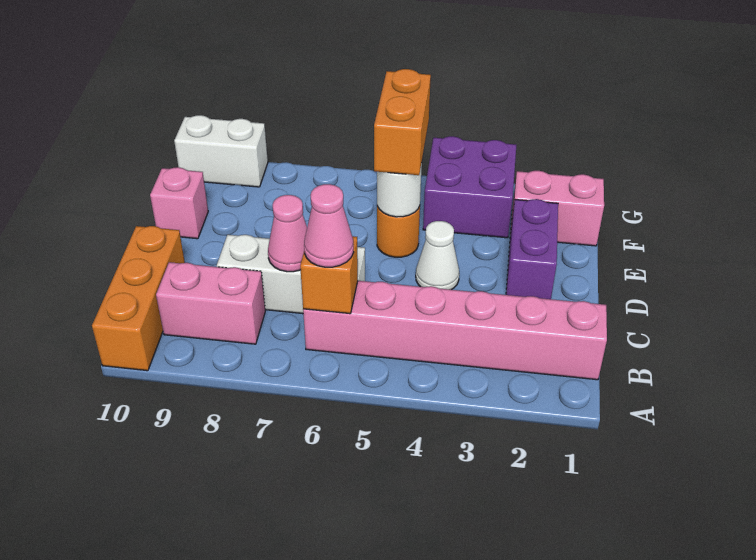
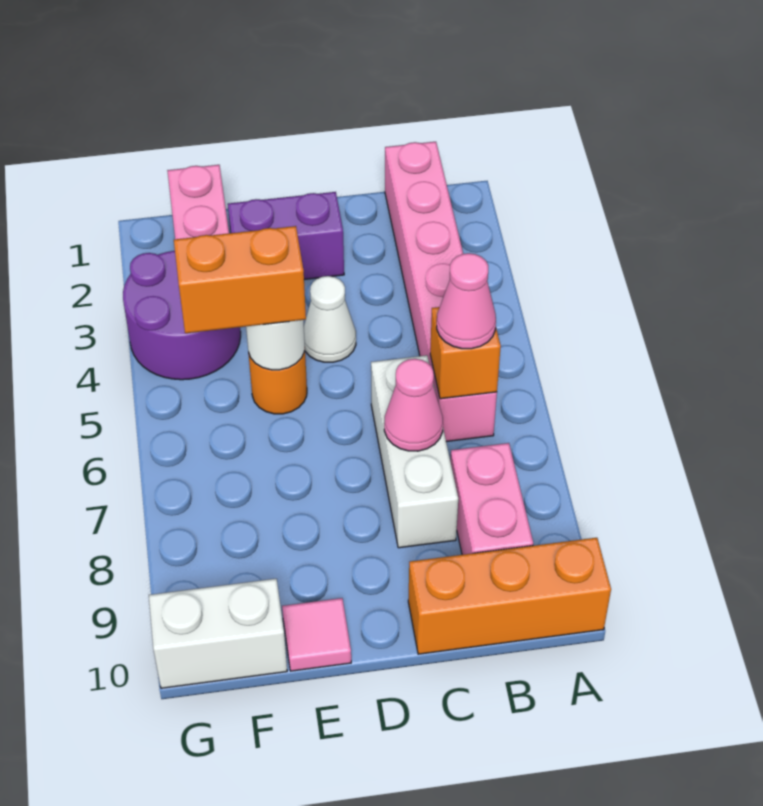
pink brick E10 level 1 -> pink tile E10 level 1
purple brick F3:G4 level 1 -> purple round brick F3:G4 level 1
white brick G9:G10 level 1 -> white brick F10:G10 level 1

